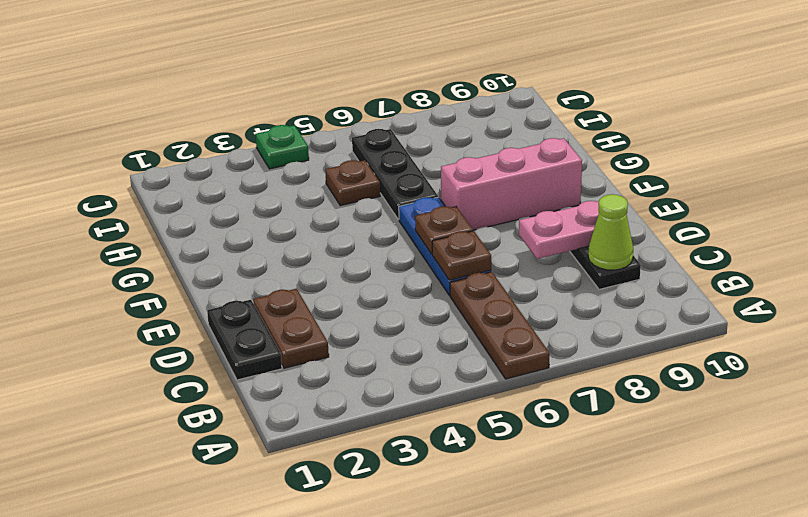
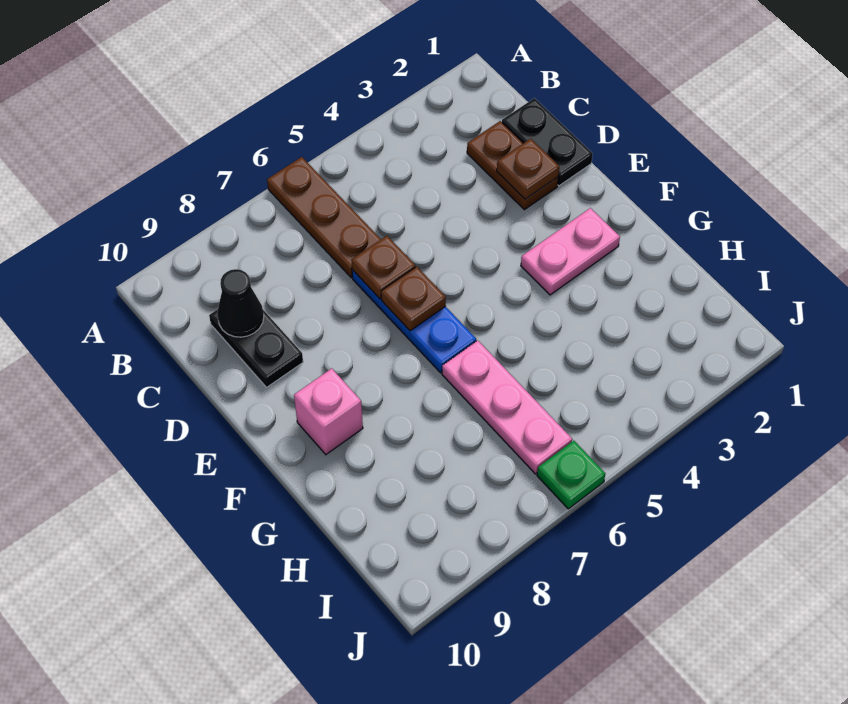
lime cone C9 level 2 -> black cone C9 level 2
pink plate D8:D9 level 2 -> pink plate F2:F3 level 1
pink brick F7:F9 level 1 -> pink brick F9 level 1
black plate G6:I6 level 1 -> pink plate G6:I6 level 1
brown plate H5 level 1 -> brown plate D2 level 2
green plate J4 level 1 -> green plate J6 level 1

